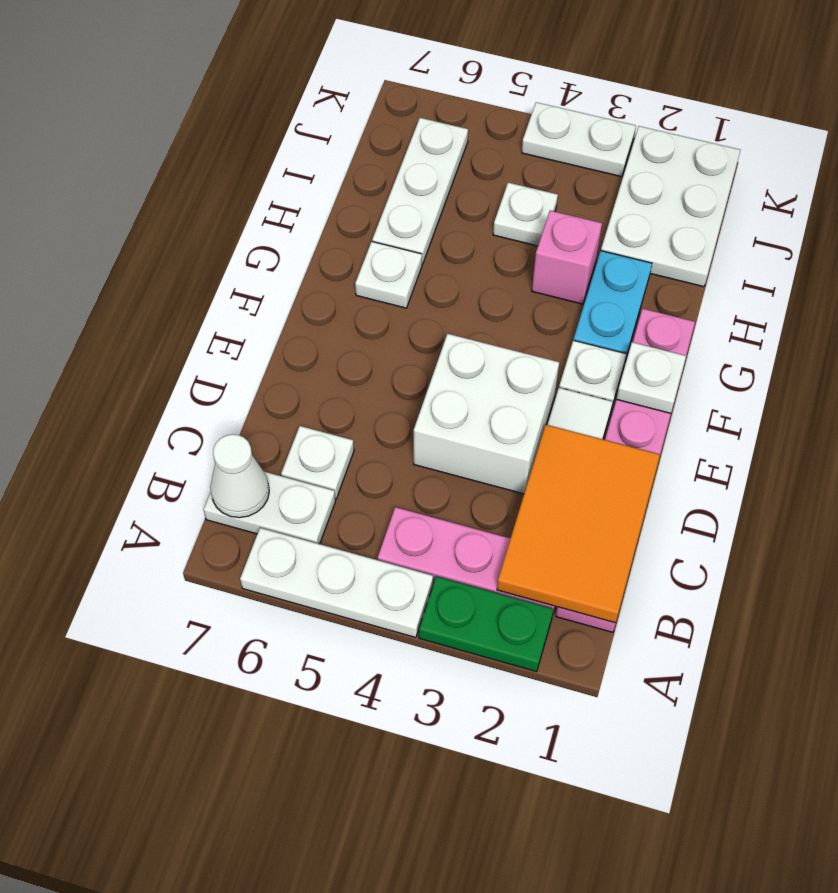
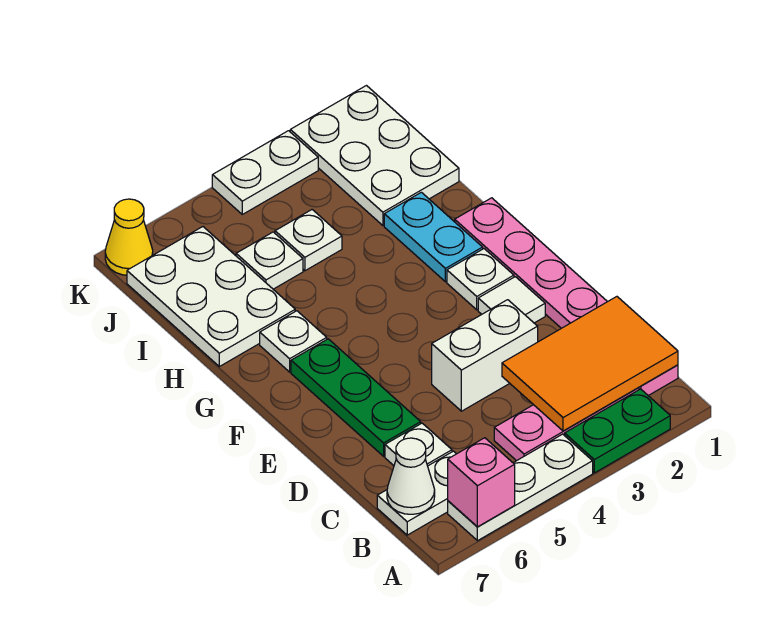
orange tile B1:D2 level 2 -> orange tile B1:C3 level 2
white brick D3:E4 level 1 -> white brick D3:D4 level 1
none -> green plate D6:F6 level 1
white plate F1 level 2 -> white plate I5 level 1
pink brick H3 level 1 -> pink brick A6 level 2
white plate H6:J6 level 1 -> white plate H6:J7 level 1
none -> yellow cone K7 level 1

